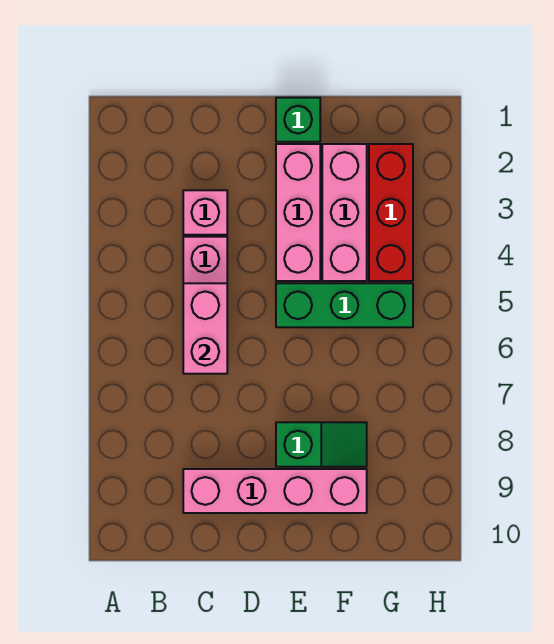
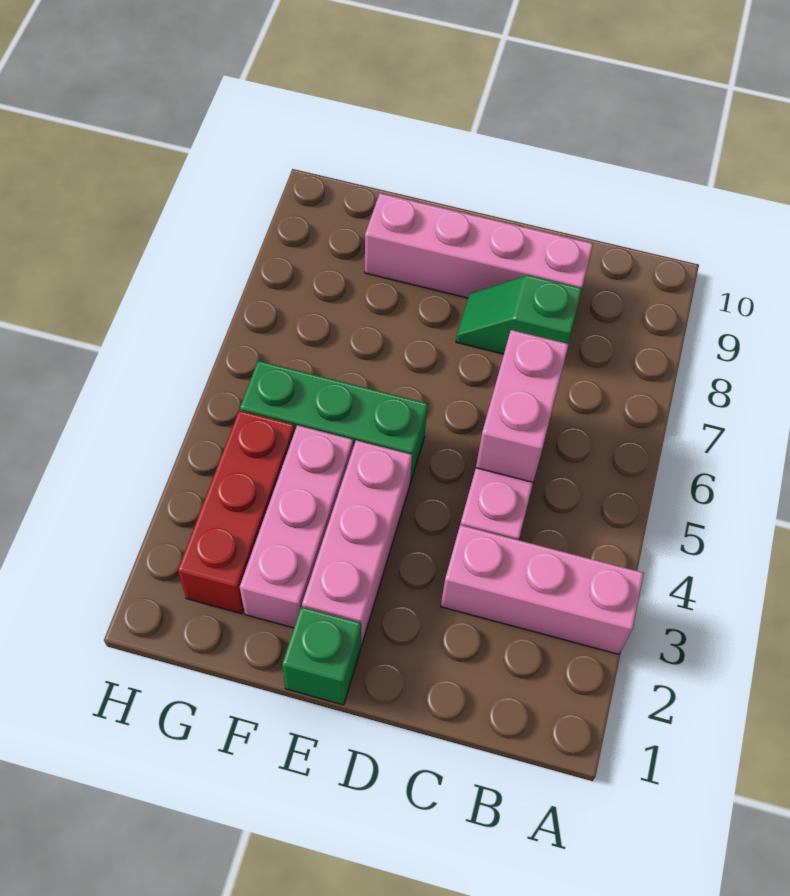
pink brick C3 level 1 -> pink brick A3:C3 level 1
green slope E8:F8 level 1 top E -> green slope C8:D8 level 1 top C

